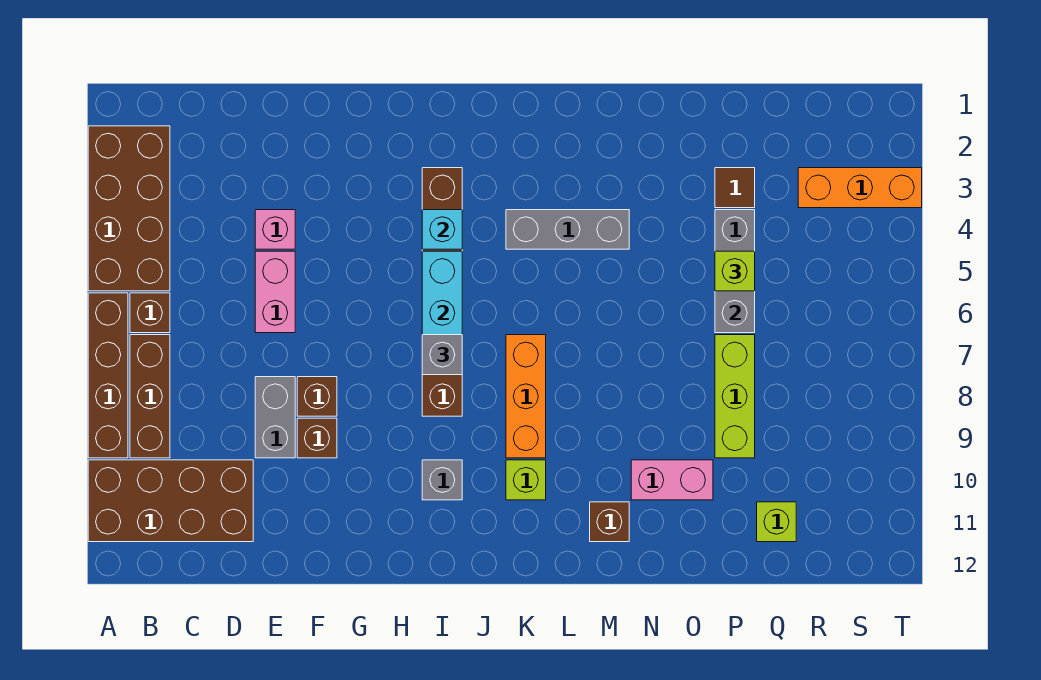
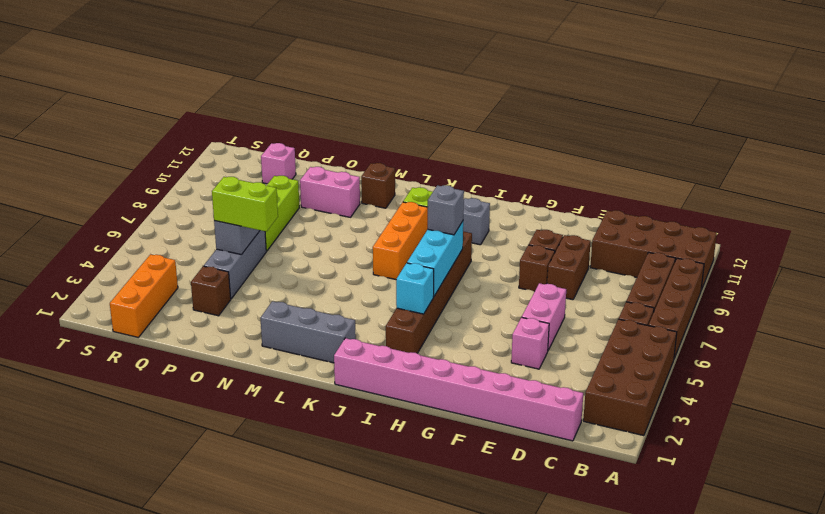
none -> pink brick C1:J1 level 1
grey brick E8:E9 level 1 -> brown brick E8:E9 level 1
grey brick K4:M4 level 1 -> grey brick K2:M2 level 1
brown tile P3 level 1 -> brown brick P3 level 1
lime brick P5 level 3 -> lime brick O5:P5 level 3
lime brick Q11 level 1 -> pink brick Q11 level 1
orange brick R3:T3 level 1 -> orange brick R1:R3 level 1

